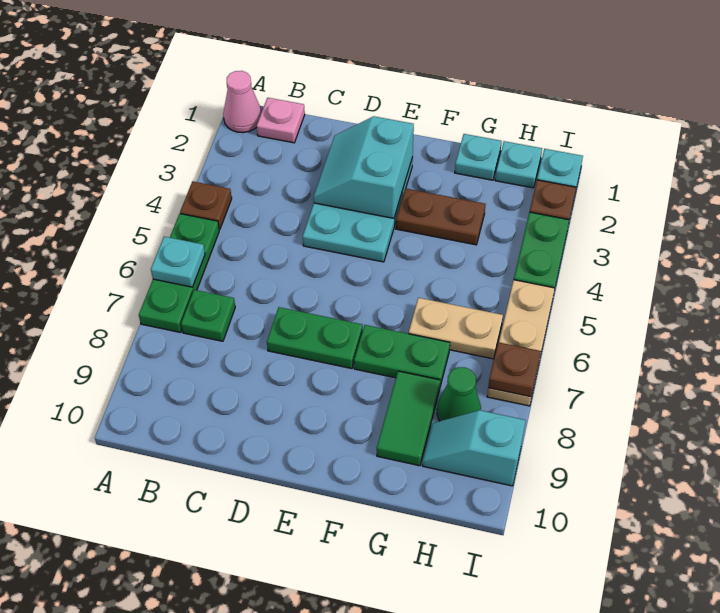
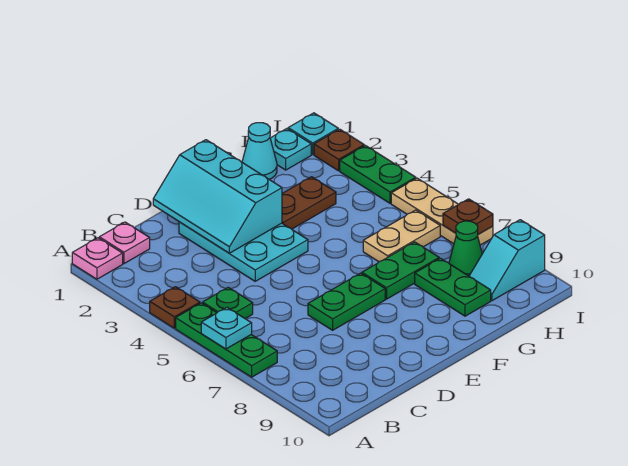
pink cone A1 level 1 -> pink plate A1 level 1
green plate B7 level 1 -> green plate B5 level 1
cyan slope D2:E3 level 2 top E -> cyan slope D1:E3 level 2 top E
cyan plate G1 level 1 -> cyan cone G1 level 1
green tile G8:G9 level 1 -> green plate G8:G9 level 1

